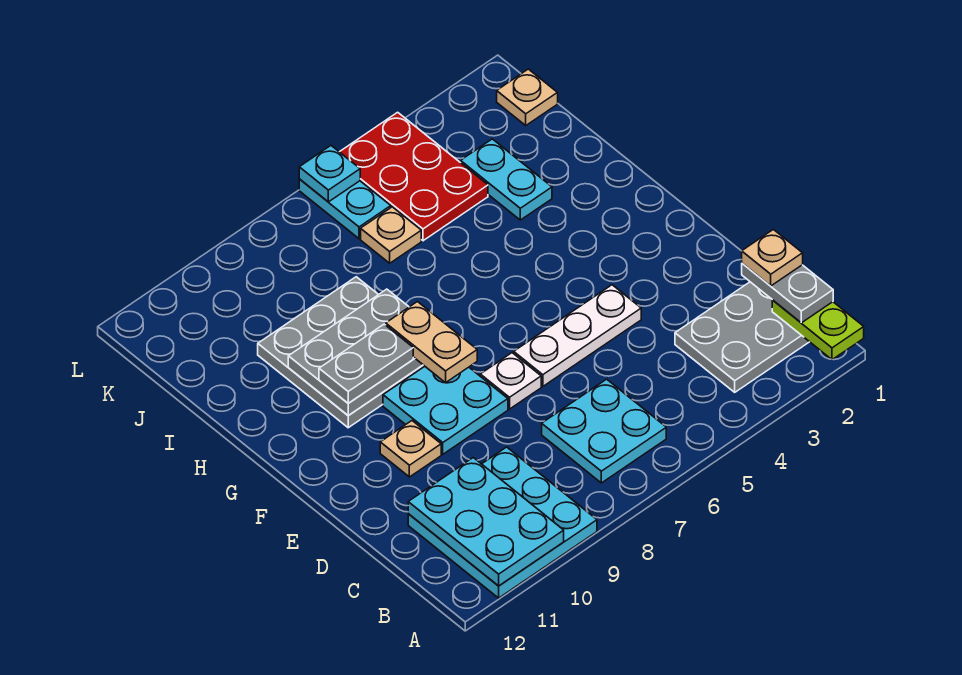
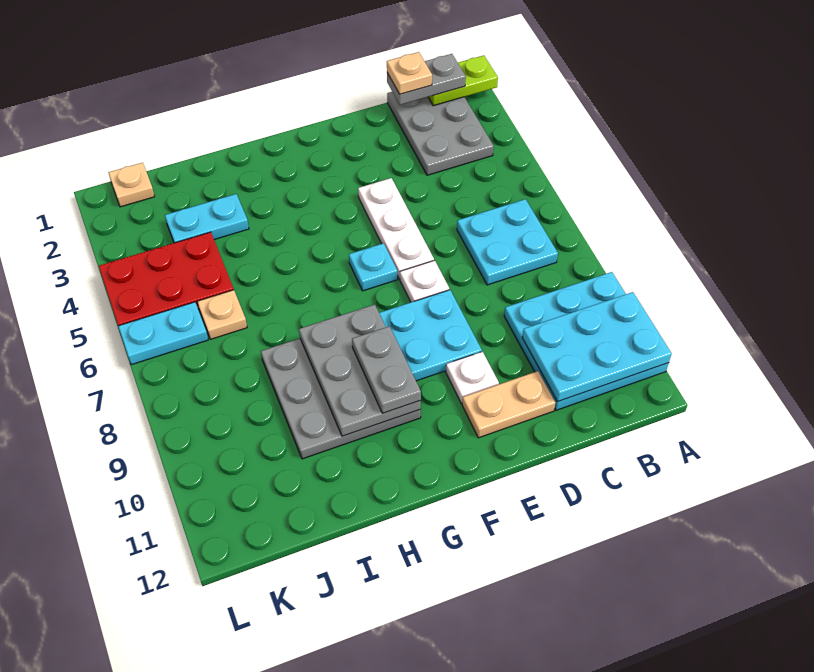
tan plate E10 level 1 -> white plate E10 level 1
tan plate F8:G8 level 3 -> tan plate D11:E11 level 1
cyan plate L6 level 2 -> cyan plate F6 level 1

